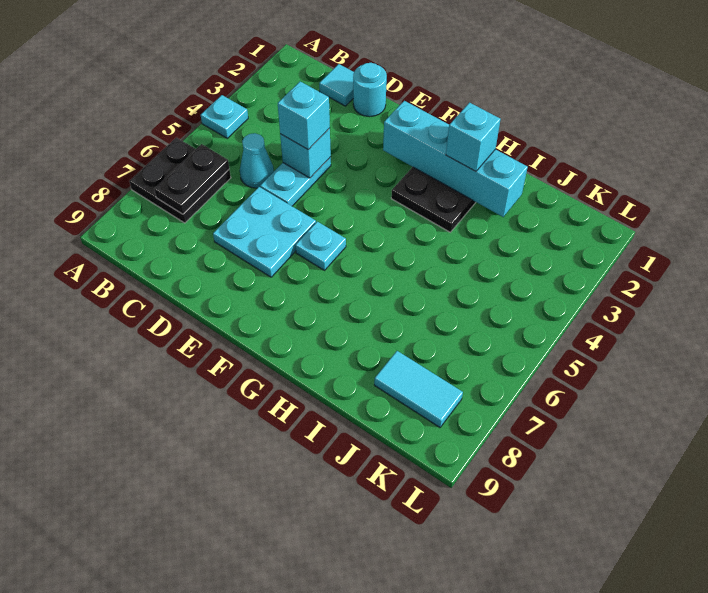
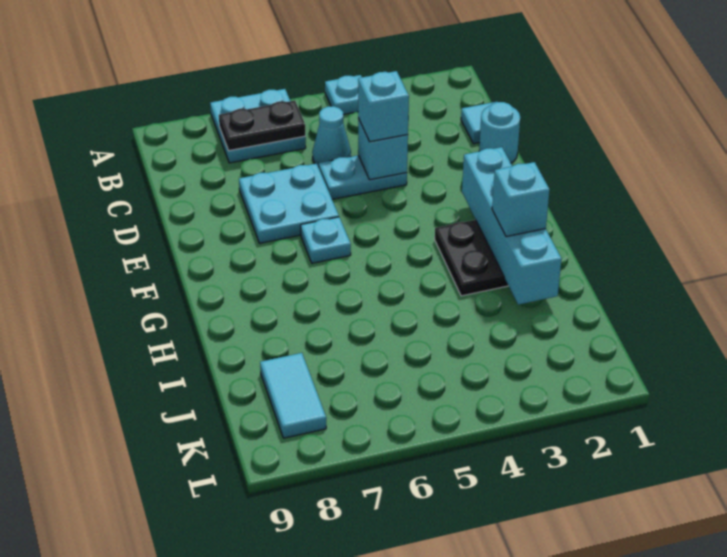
black plate A6:B7 level 1 -> cyan plate A6:B7 level 1

